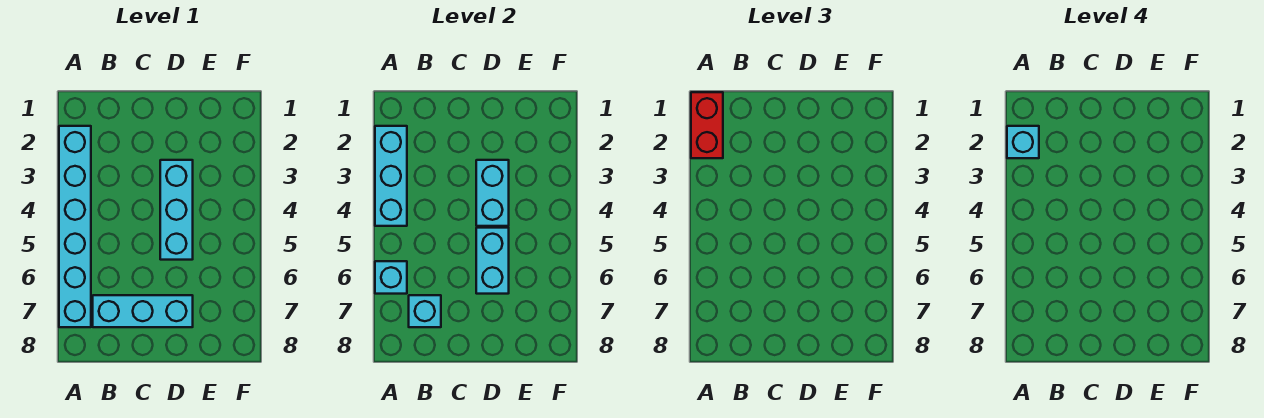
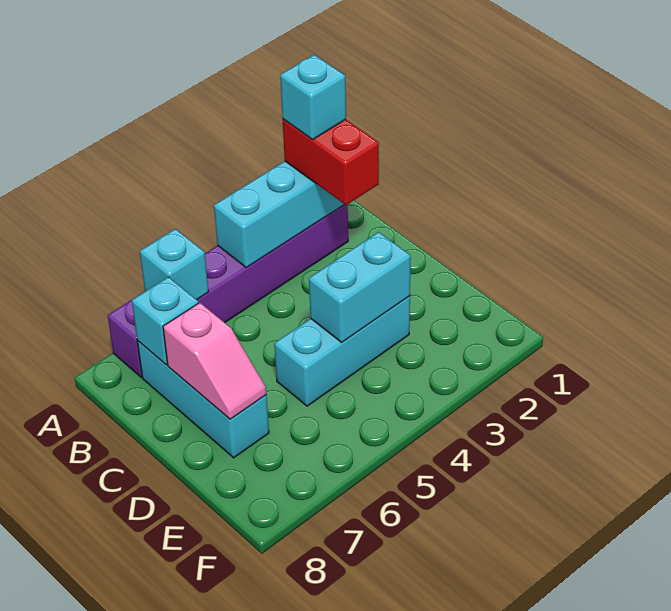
red brick A1:A2 level 3 -> red brick A2:B2 level 3
cyan brick A2:A7 level 1 -> purple brick A2:A7 level 1
none -> pink slope C7:D7 level 2 top C
cyan brick D5:D6 level 2 -> none

